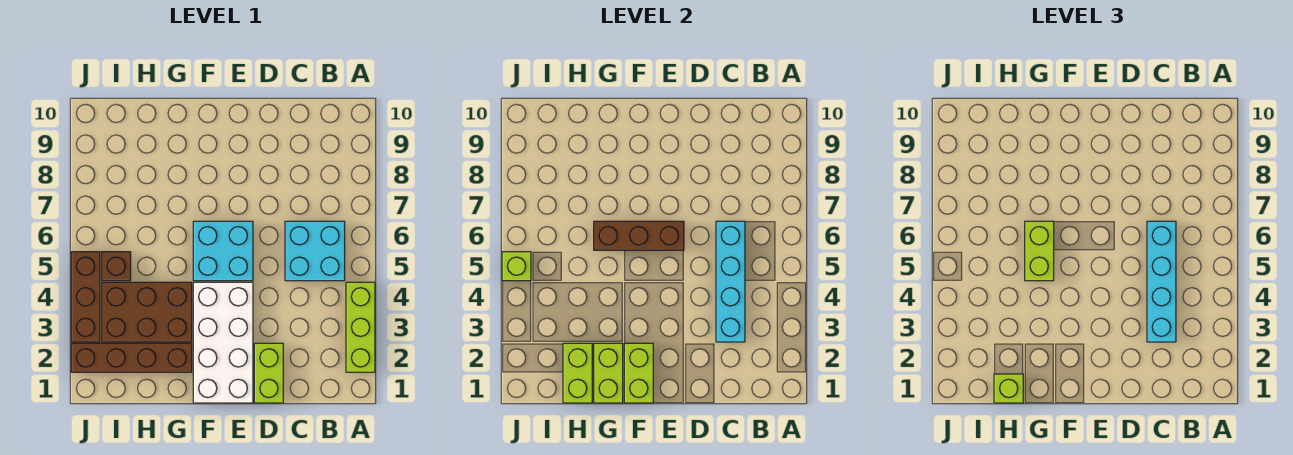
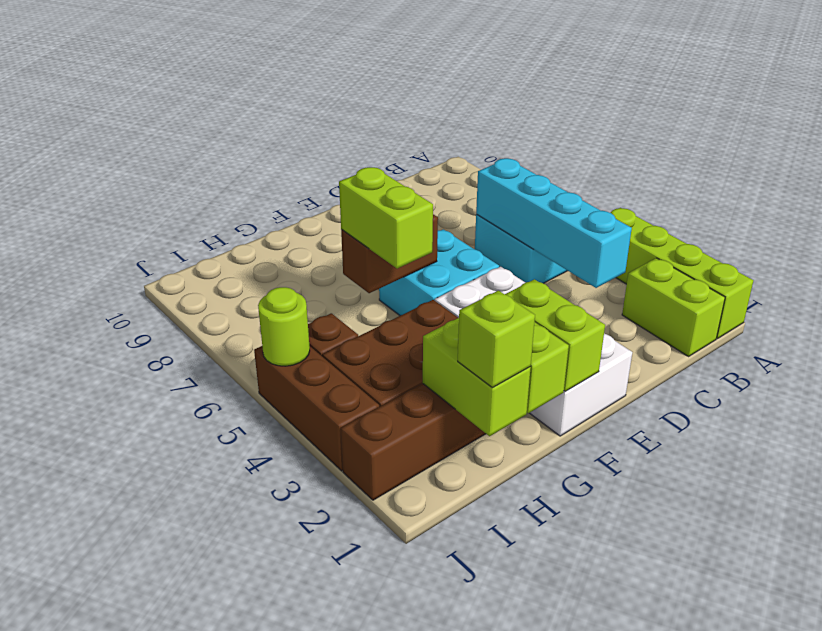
lime brick A2:A4 level 1 -> lime brick A1:A4 level 1
cyan brick C3:C6 level 3 -> none
lime brick D1:D2 level 1 -> lime brick B1:B2 level 1
brown brick E6:G6 level 2 -> brown brick F6:G6 level 2
lime brick J5 level 2 -> lime round brick J5 level 2

